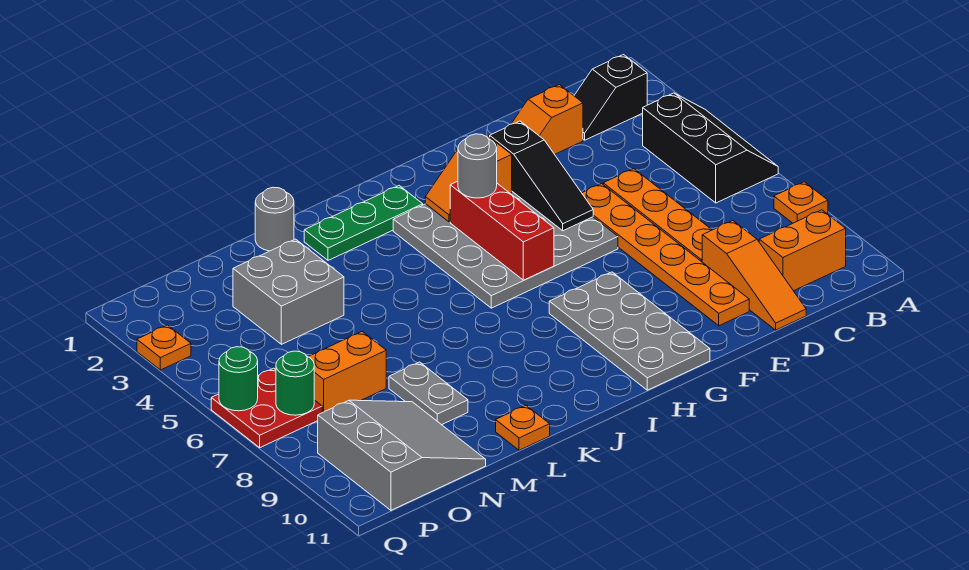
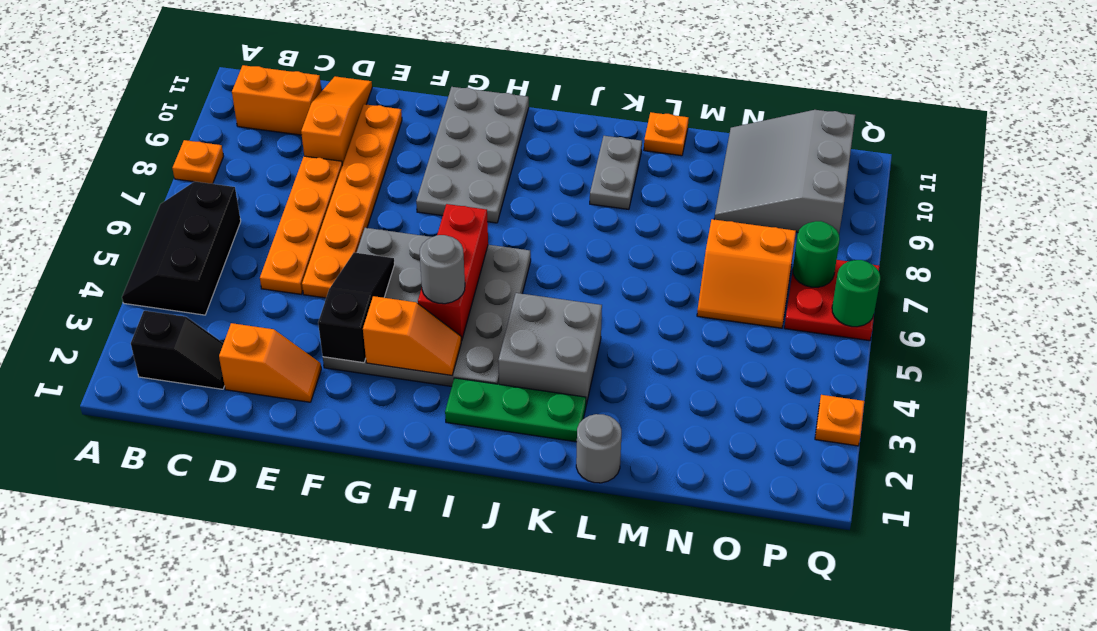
grey brick M3:N4 level 1 -> grey brick J3:K4 level 1
grey plate M8:M9 level 1 -> grey plate K9:K10 level 1

